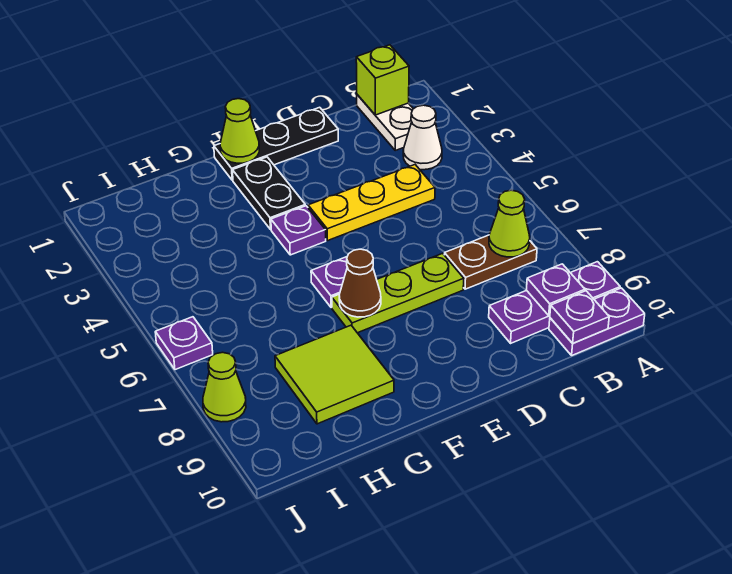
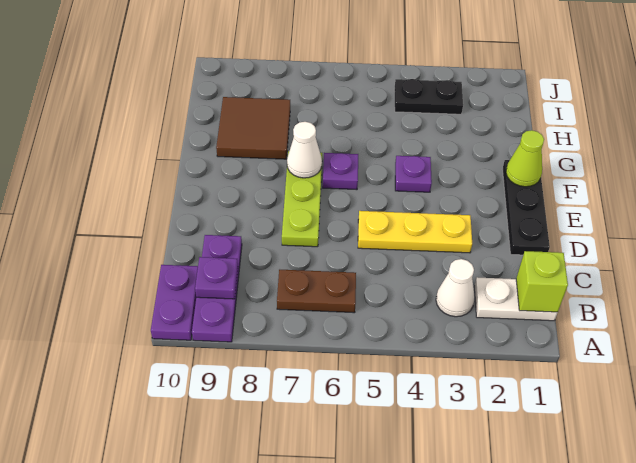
brown plate B7:C7 level 1 -> brown plate B6:B7 level 1
lime cone B7 level 2 -> none
purple plate B10 level 2 -> none
yellow plate C4:E4 level 1 -> yellow plate D3:D5 level 1
black plate F2:F3 level 1 -> black plate I3:I4 level 1
brown cone F7 level 2 -> white cone F7 level 2
lime tile G8:H9 level 1 -> brown tile G8:H9 level 1
purple plate J6 level 1 -> none
lime cone J8 level 1 -> none

